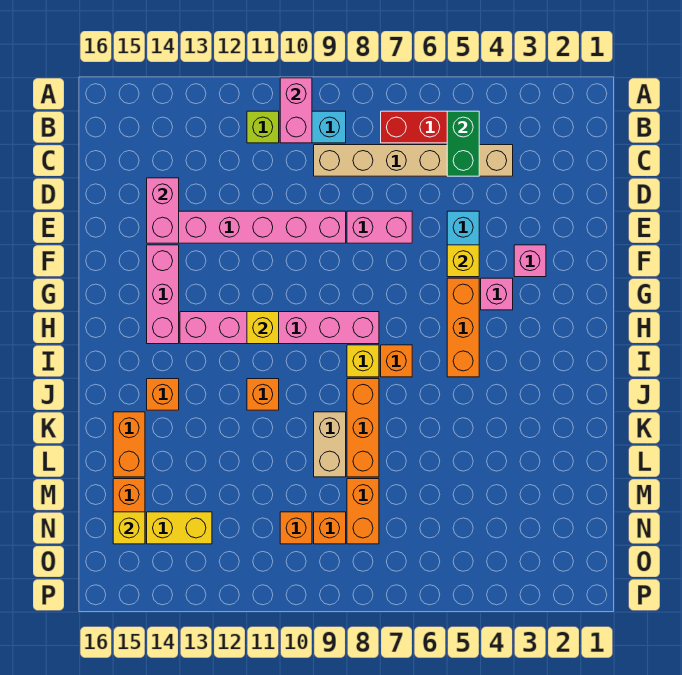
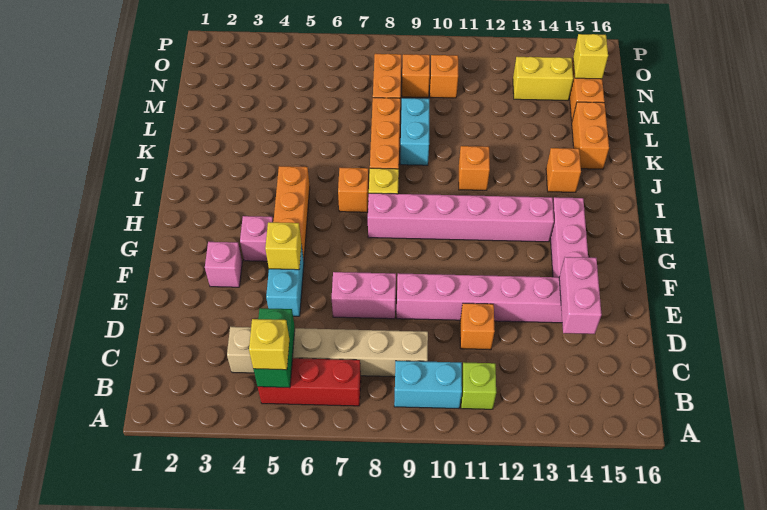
pink brick A10:B10 level 2 -> none
none -> orange brick D11 level 1
yellow brick H11 level 2 -> yellow brick B5 level 3
tan brick K9:L9 level 1 -> cyan brick K9:L9 level 1

